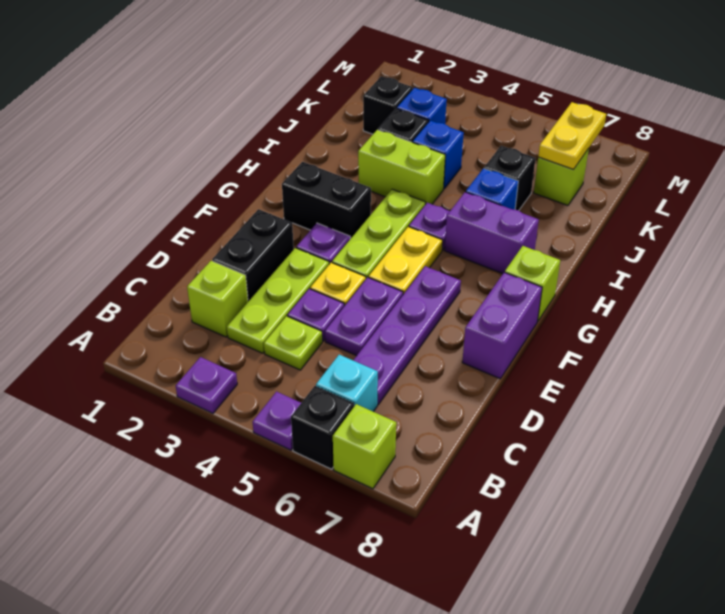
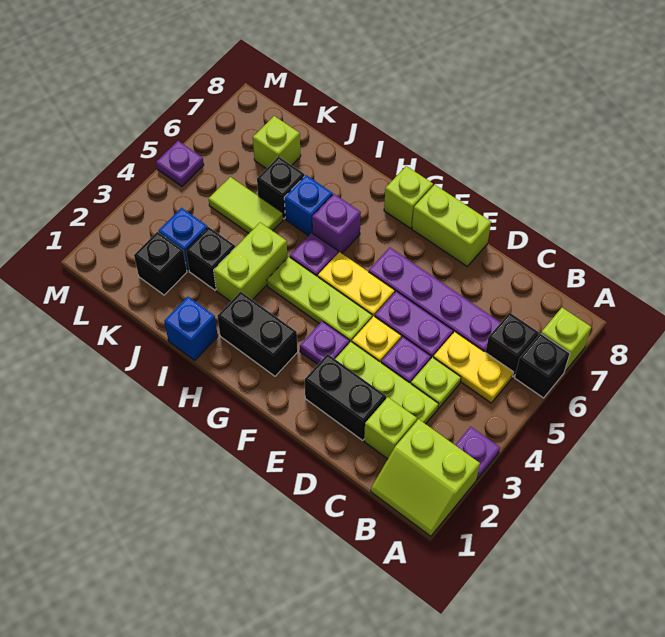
none -> lime slope A1:B2 level 1 top 2
purple plate A5 level 1 -> purple plate M5 level 1
cyan brick B6 level 1 -> black brick B6 level 1
purple brick E8:F8 level 1 -> lime brick E8:F8 level 1
black brick G2:G3 level 1 -> black brick G2:H2 level 1
purple brick H6:H7 level 1 -> purple brick H6 level 1
blue brick J4 level 1 -> blue brick I1 level 1
none -> lime tile J5:K5 level 1
yellow plate K7:L7 level 2 -> yellow plate B5:C5 level 1

